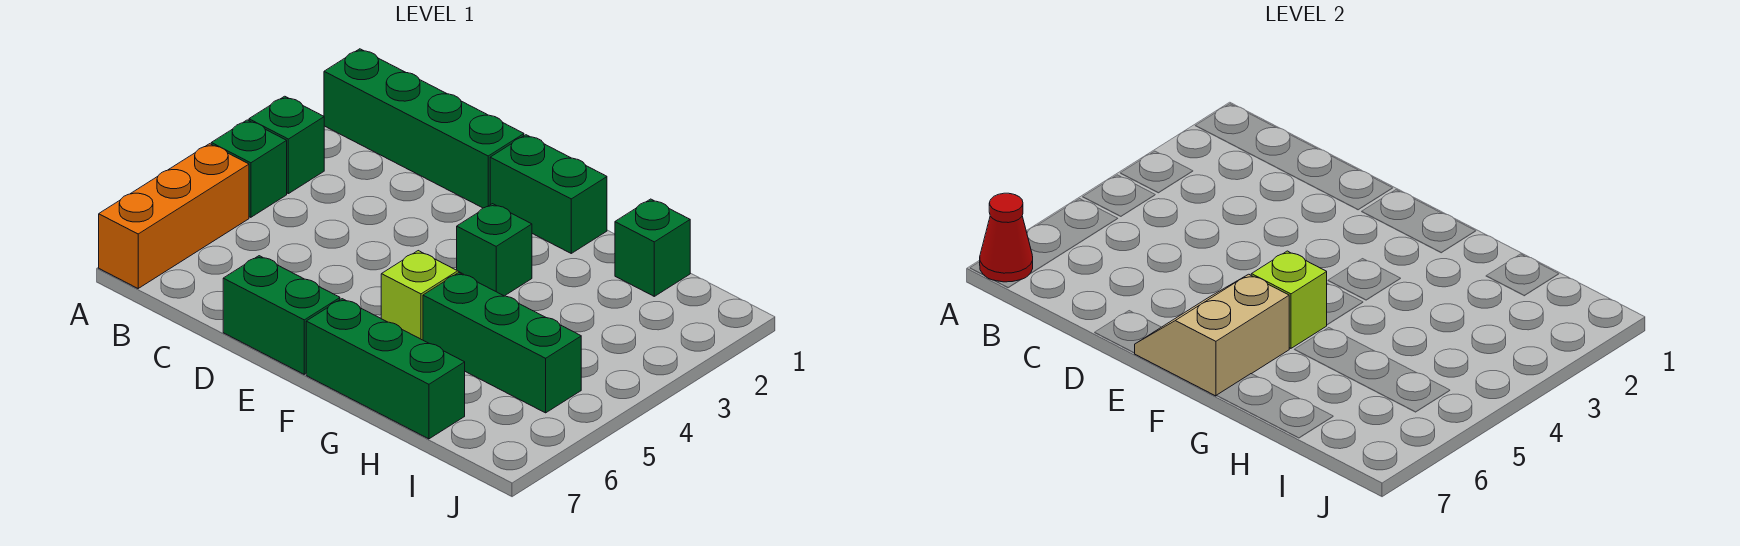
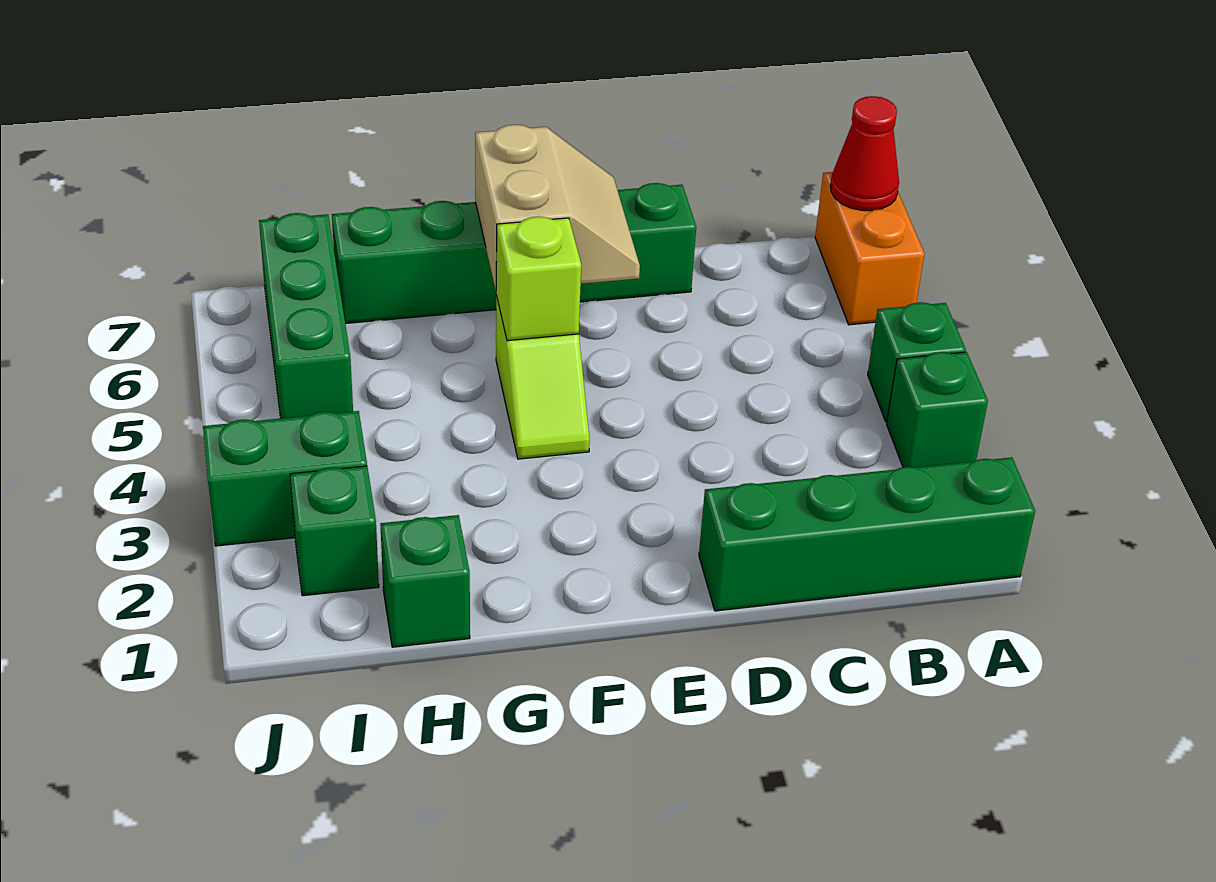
orange brick A5:A7 level 1 -> orange brick A6:A7 level 1
green brick E1:F1 level 1 -> green brick I3:J3 level 1
green brick F3 level 1 -> green brick I2 level 1
green brick G5:I5 level 1 -> green brick I5:I7 level 1

